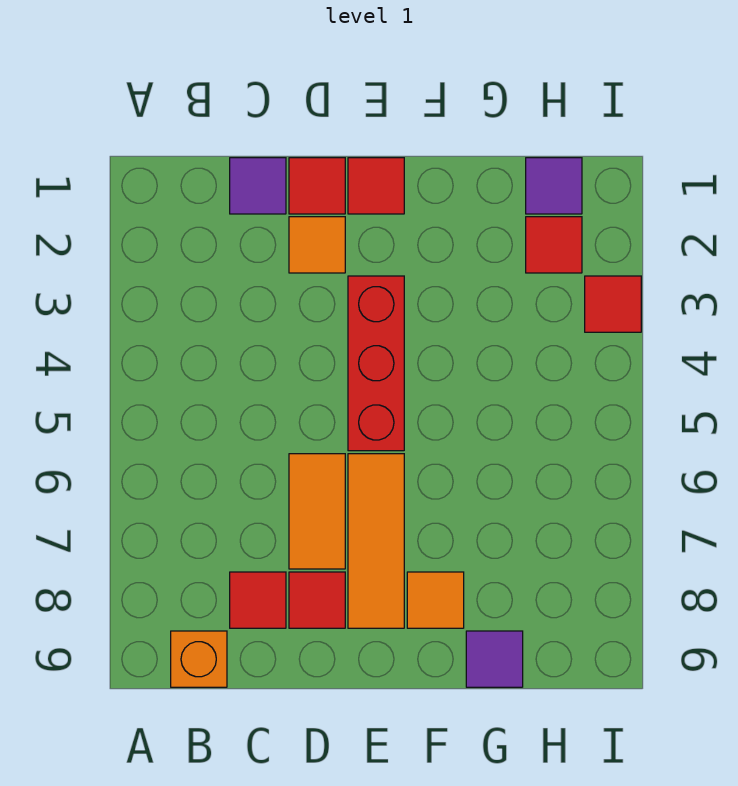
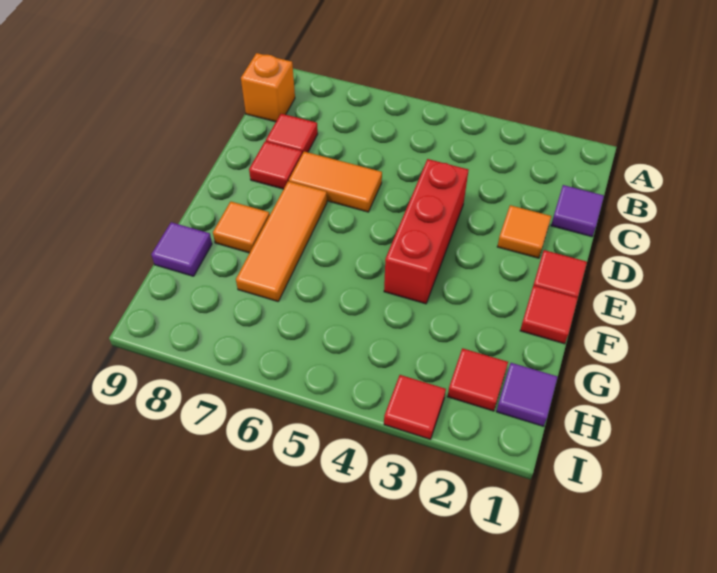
red tile D1 level 1 -> red tile F1 level 1
red brick E3:E5 level 1 -> red brick D4:F4 level 1
orange tile E6:E8 level 1 -> orange tile E7:G7 level 1

